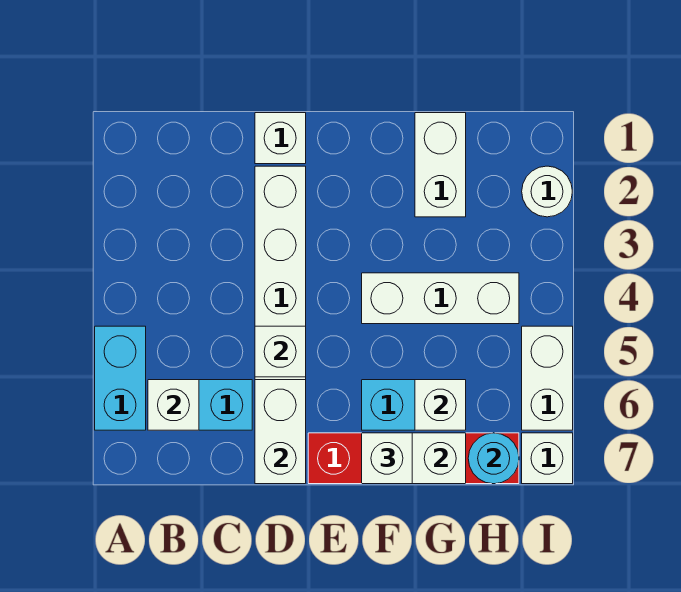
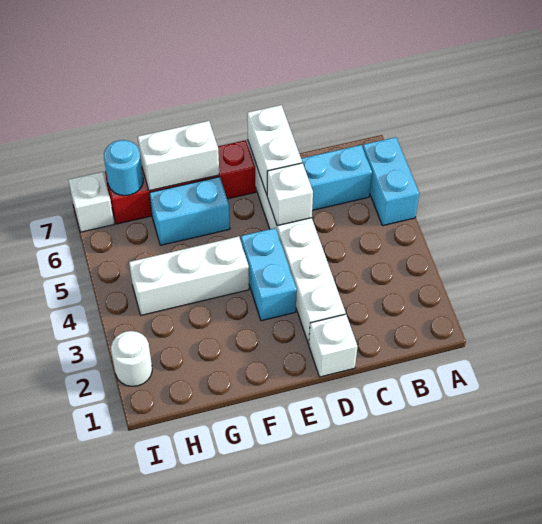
white brick B6 level 2 -> none
none -> cyan brick E3:E4 level 1
white brick F7 level 3 -> none
white brick G1:G2 level 1 -> none
white brick G6 level 2 -> none
white brick I5:I6 level 1 -> none

